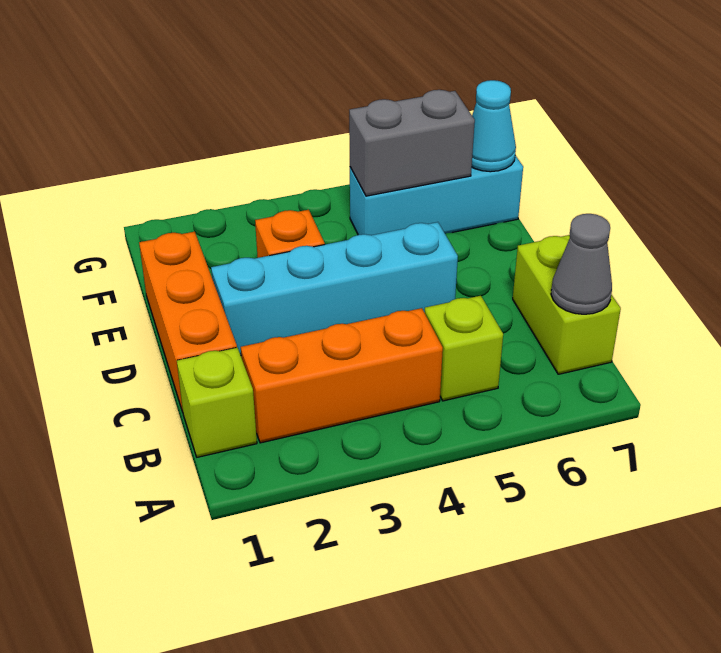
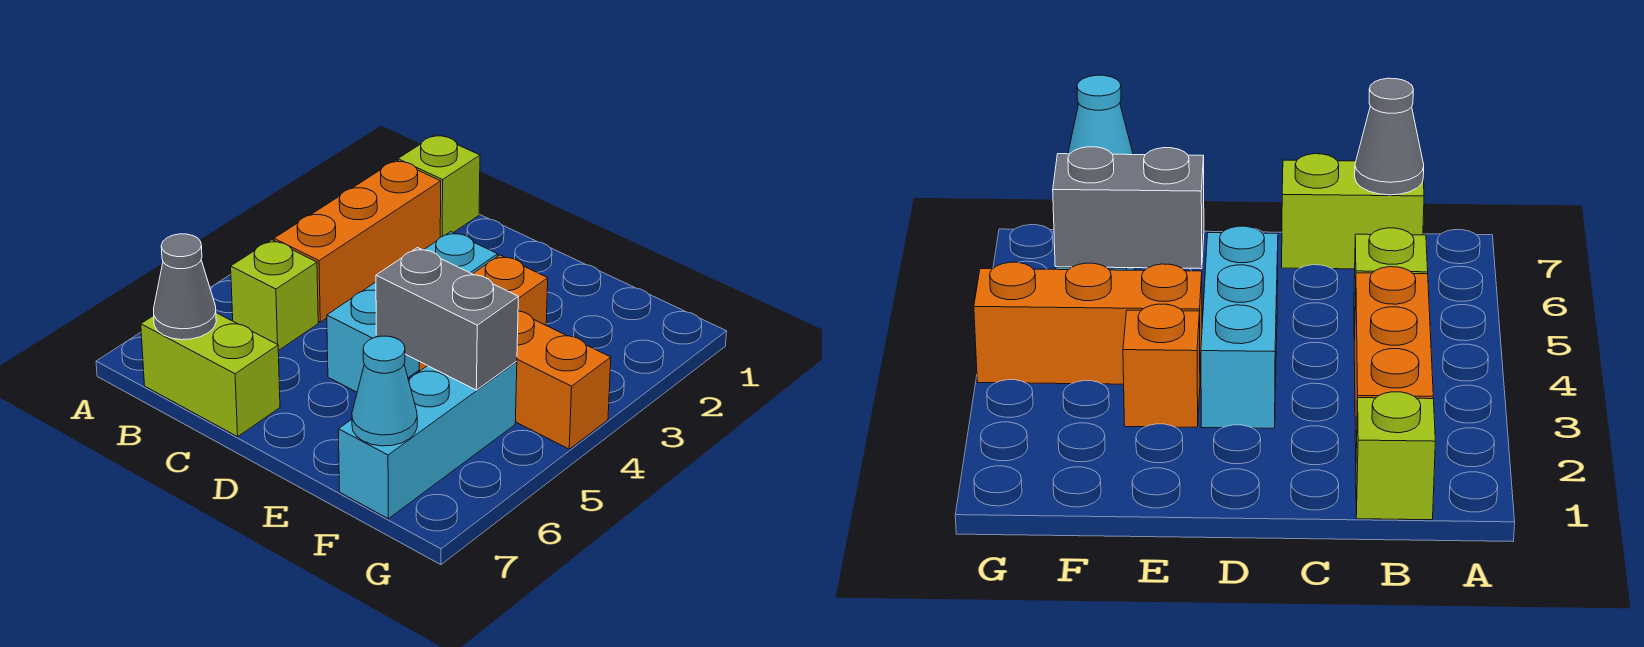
orange brick C1:E1 level 1 -> orange brick E4:G4 level 1
cyan brick D2:D5 level 1 -> cyan brick D3:D5 level 1
grey brick F5:F6 level 2 -> grey brick E5:F5 level 2

